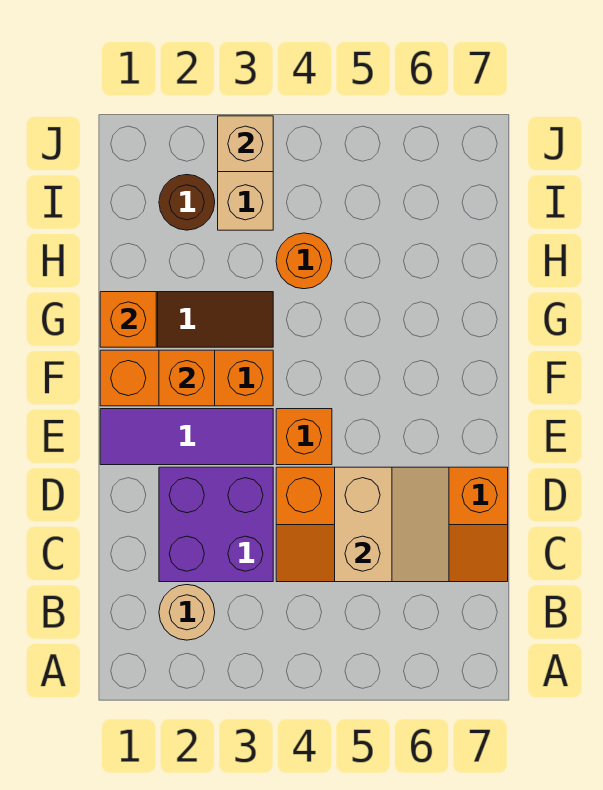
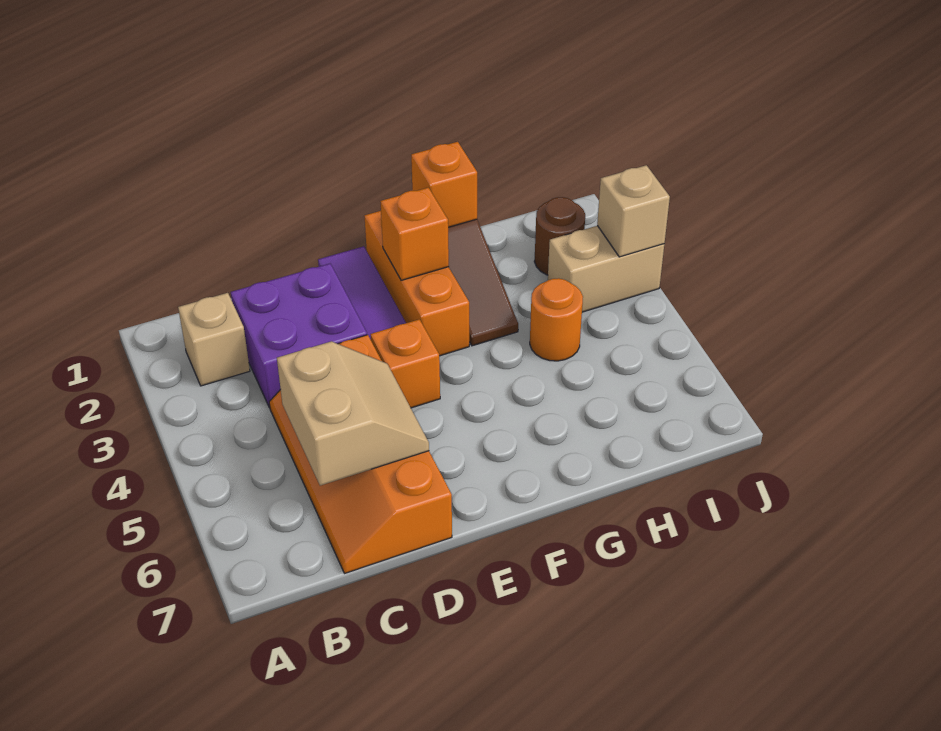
tan round brick B2 level 1 -> tan brick B2 level 1
tan slope C5:D6 level 2 top 5 -> tan slope C5:D6 level 2 top C

